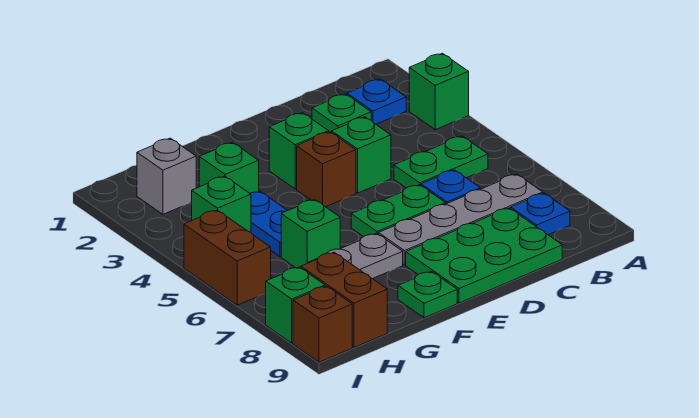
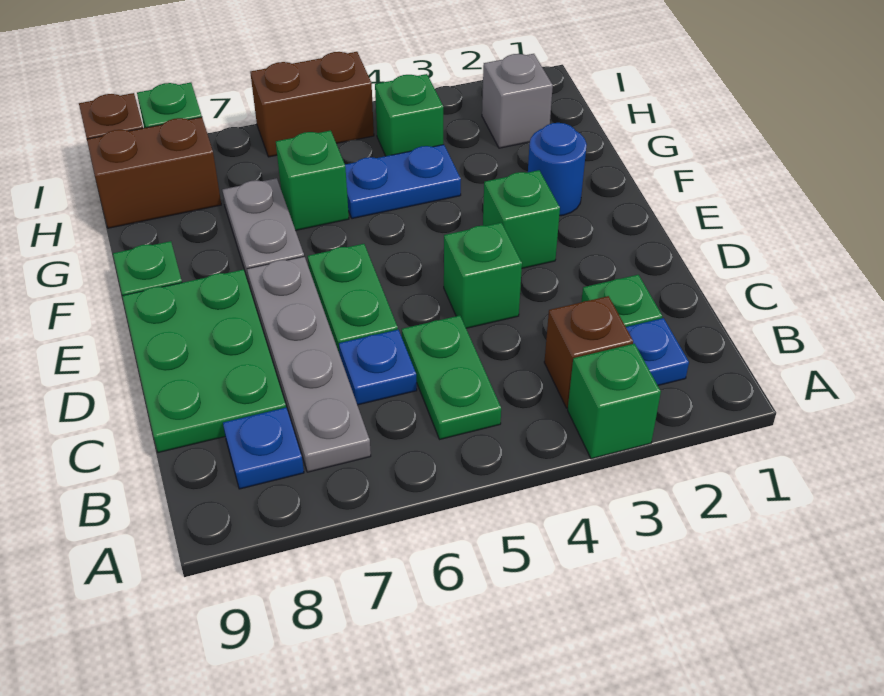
brown brick E4 level 1 -> brown brick B3 level 1
none -> blue round brick F2 level 1
green brick G3 level 1 -> none

